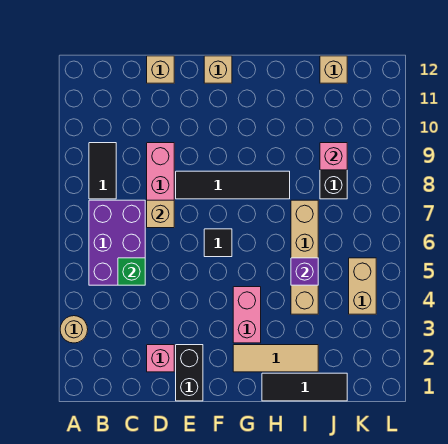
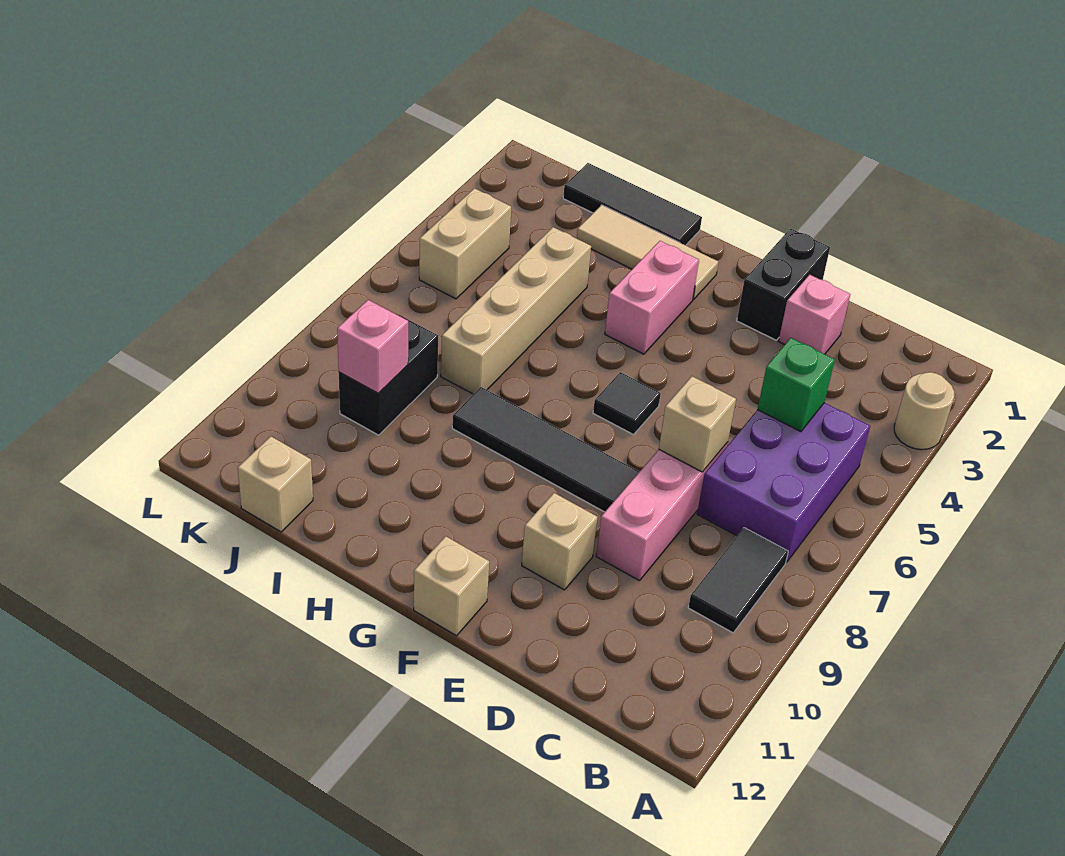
tan brick D12 level 1 -> tan brick E10 level 1
purple brick I5 level 2 -> none

